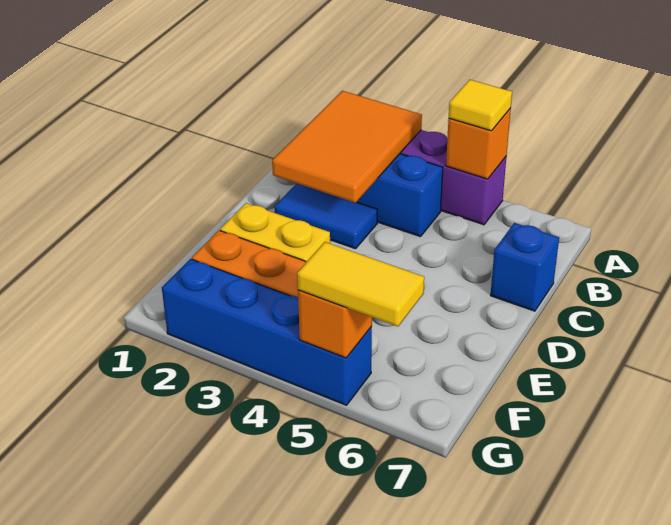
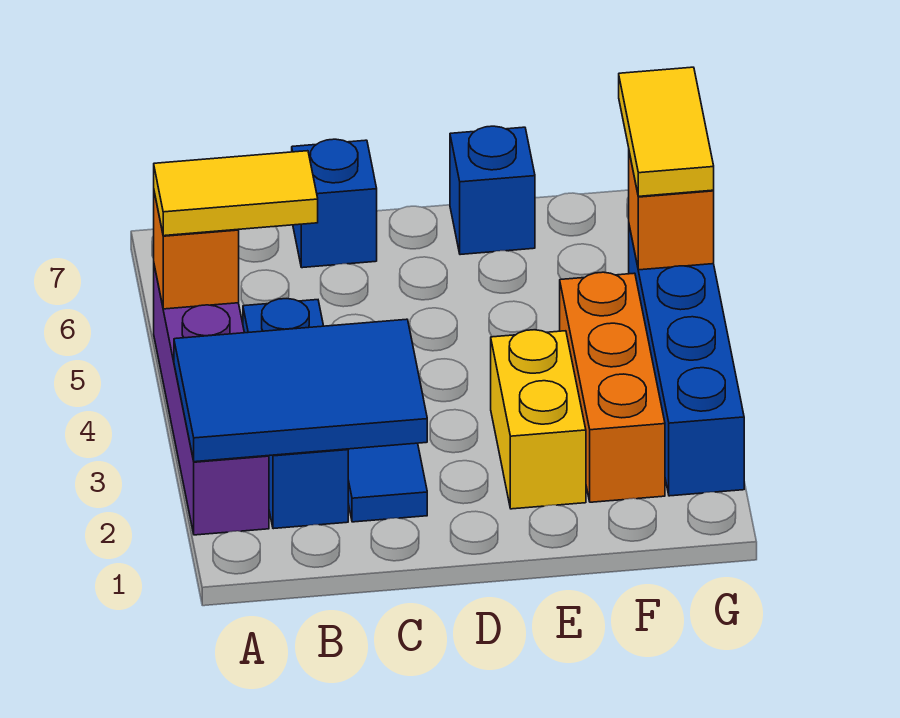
orange tile A2:C3 level 2 -> blue tile A2:C3 level 2
yellow tile A5 level 3 -> yellow tile A5:B5 level 3
none -> blue brick E7 level 1

